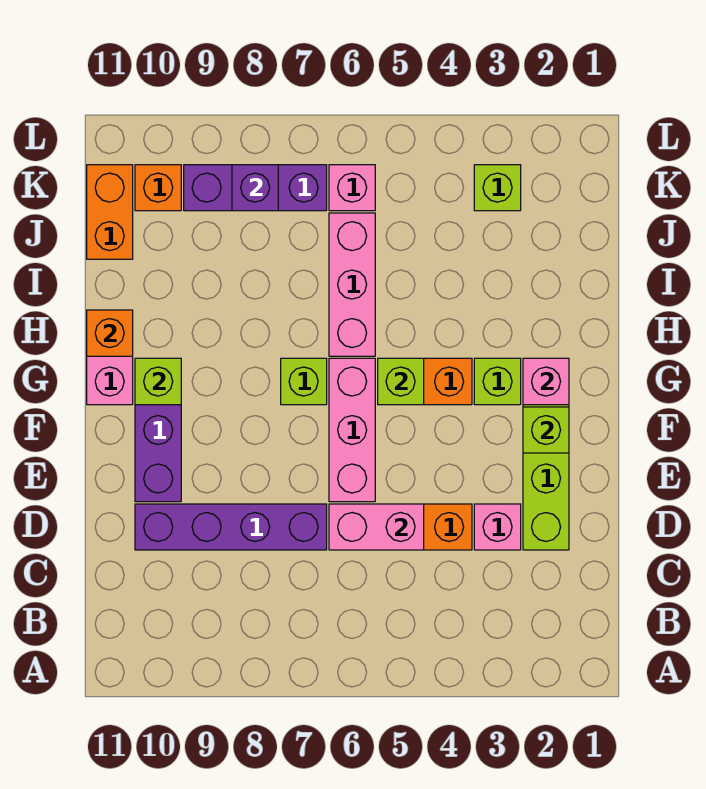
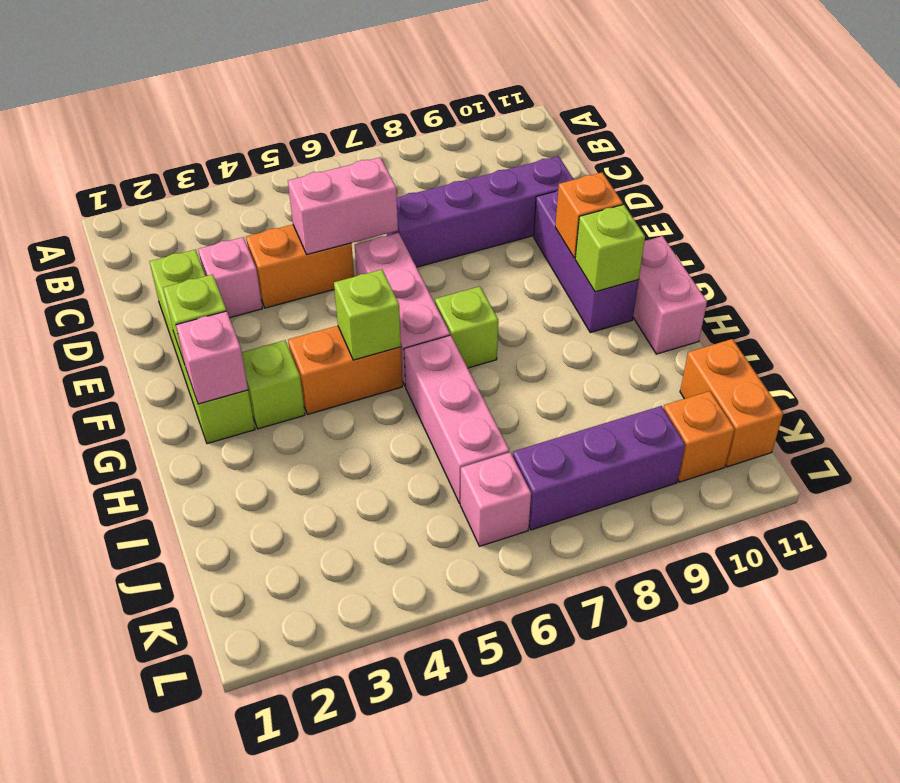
orange brick H11 level 2 -> orange brick F10 level 2
lime brick K3 level 1 -> none
purple brick K8 level 2 -> none

